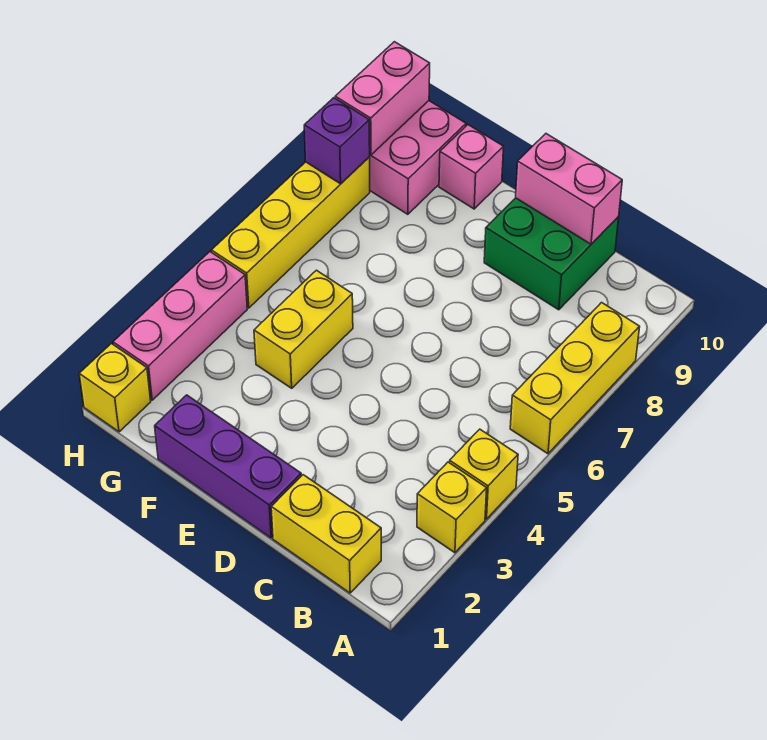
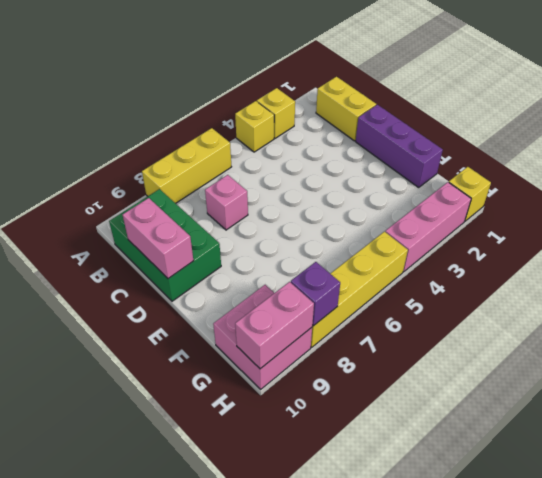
green brick C9:D10 level 1 -> green brick B9:D10 level 1
yellow brick F4:F5 level 1 -> none
pink brick F10 level 1 -> pink brick C7 level 1

